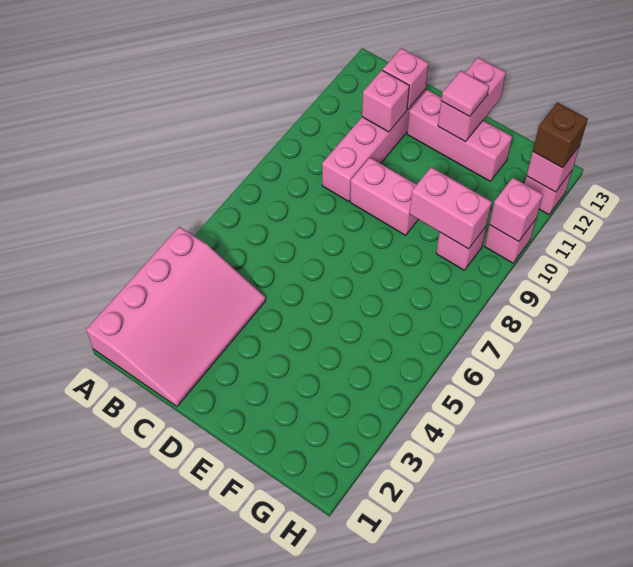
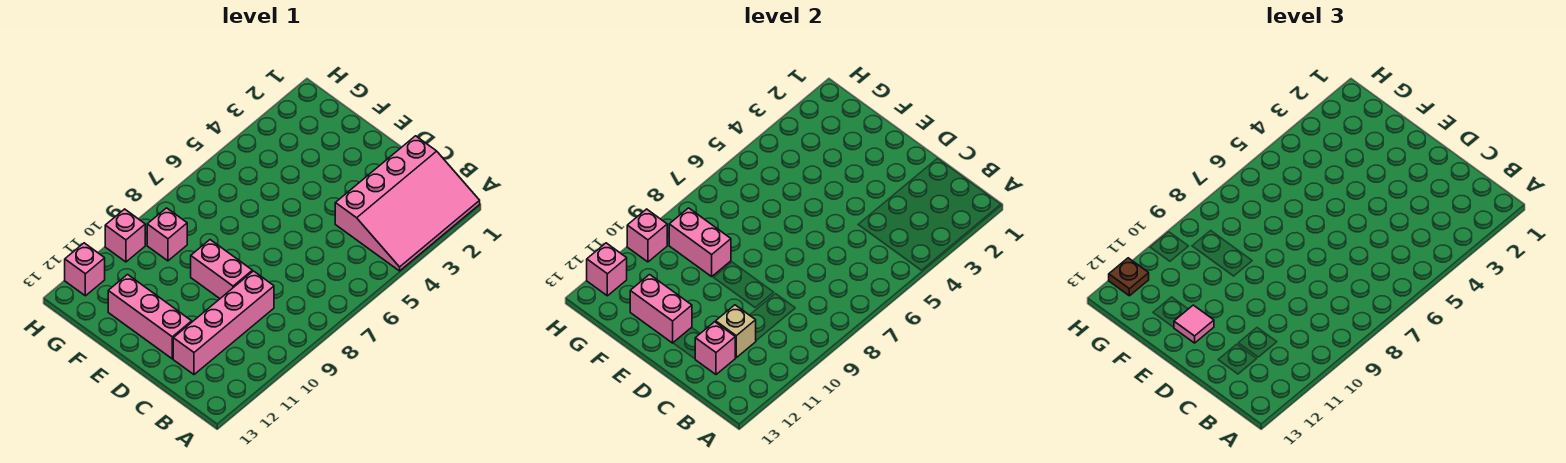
pink slope A1:C4 level 1 top A -> pink slope A1:C4 level 1 top C
pink brick C11 level 2 -> tan brick C11 level 2
pink brick E12:E13 level 2 -> pink brick E12:F12 level 2
brown brick H12 level 3 -> brown plate H12 level 3

